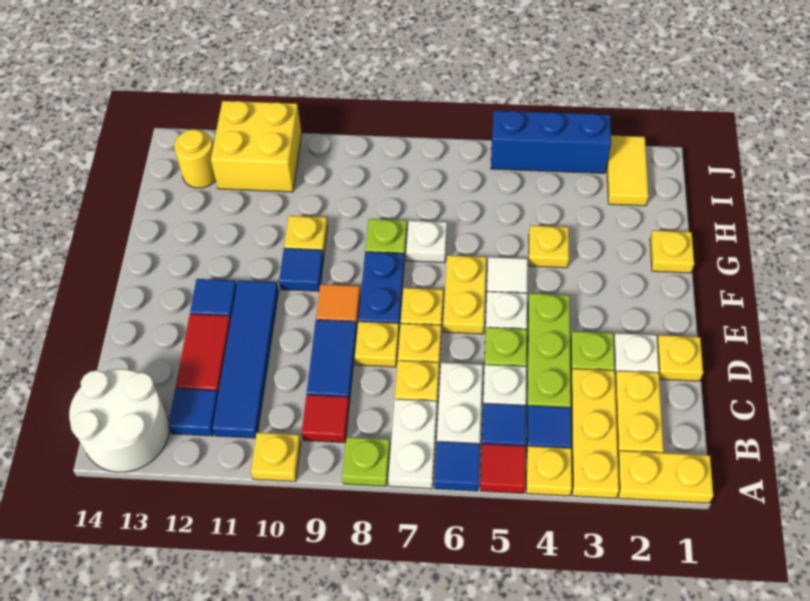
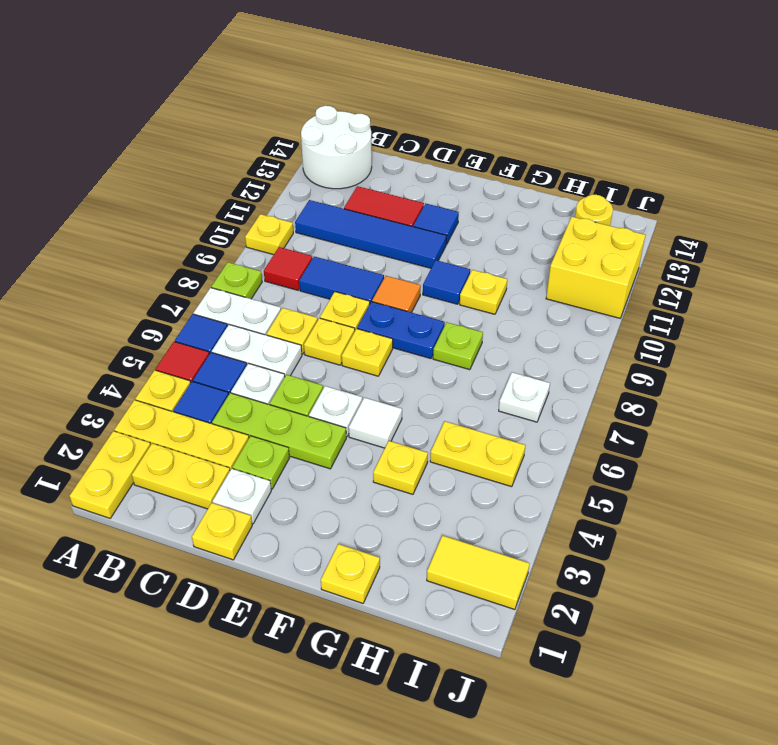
blue tile B12 level 1 -> none
yellow plate E6:F6 level 1 -> yellow plate H5:I5 level 1
white plate G7 level 1 -> white plate I7 level 1
blue brick J3:J5 level 1 -> none

